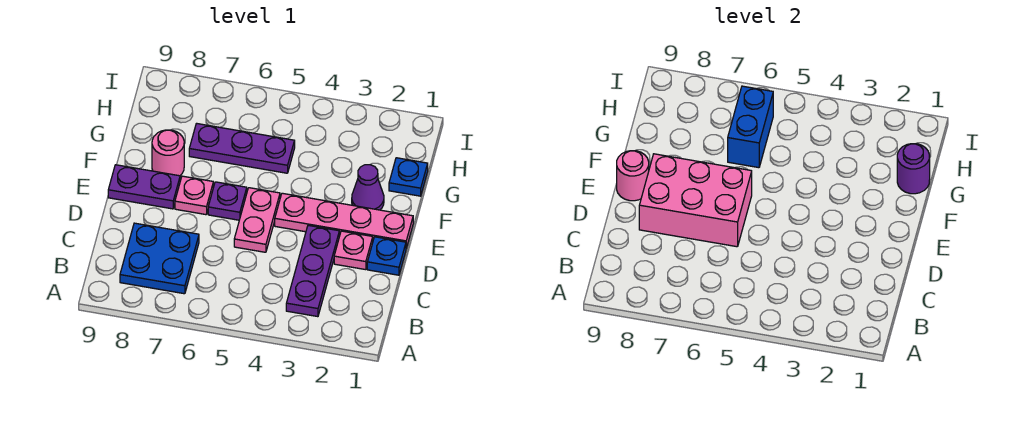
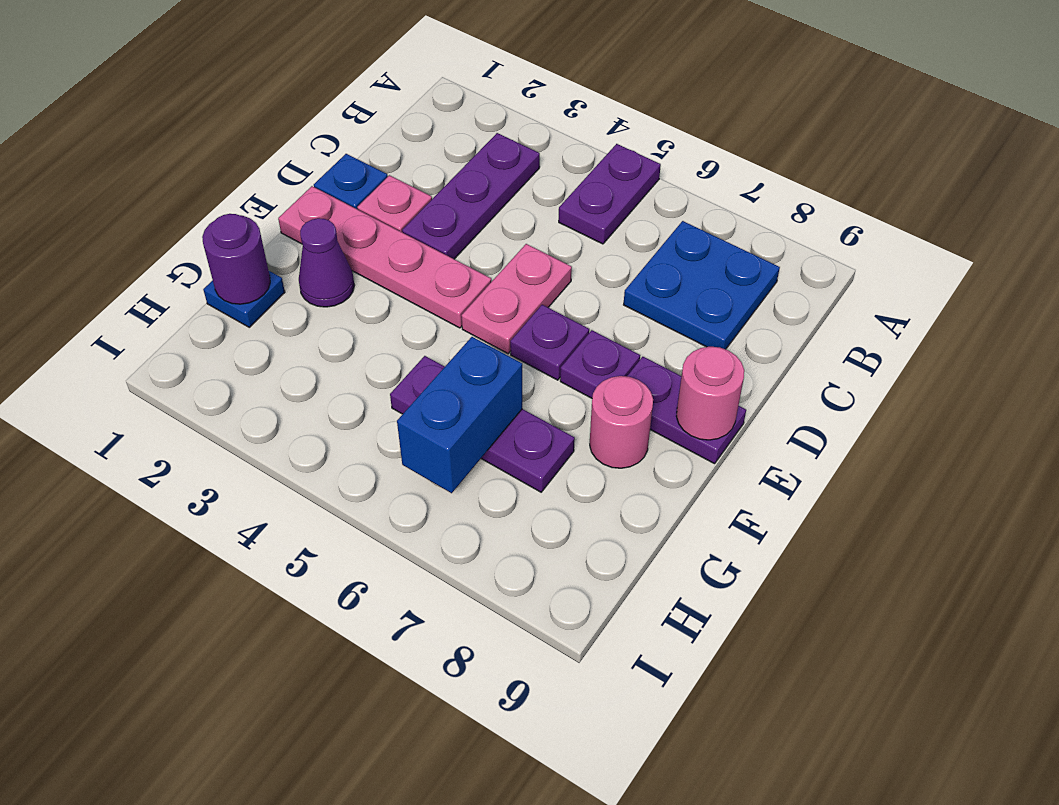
none -> purple plate A5:B5 level 1
pink brick D6:E8 level 2 -> none
pink plate E7 level 1 -> purple plate E7 level 1

